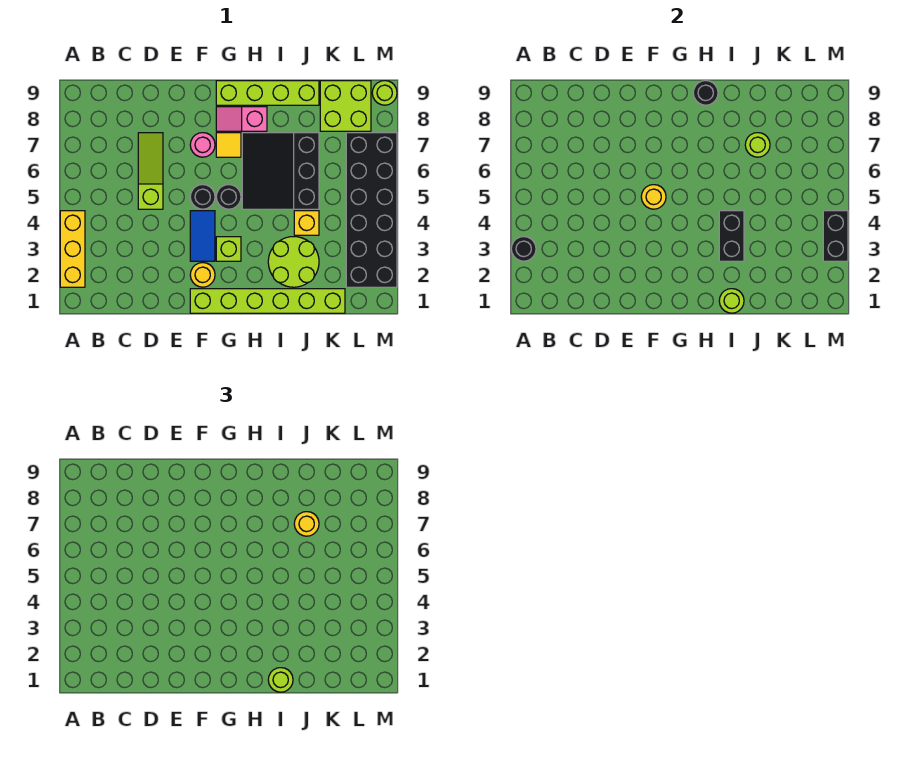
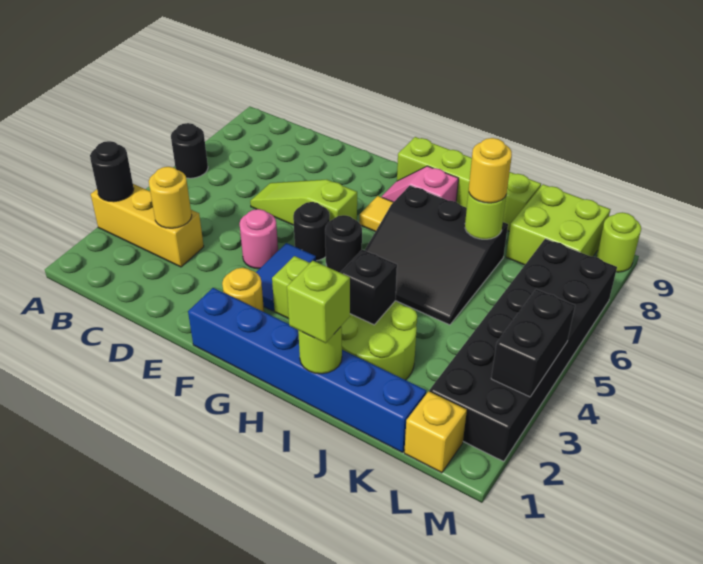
yellow brick A2:A4 level 1 -> yellow brick A3:C3 level 1
lime slope D5:D7 level 1 top 5 -> lime slope D6:F6 level 1 top F
lime brick F1:K1 level 1 -> blue brick F1:K1 level 1
yellow round brick F5 level 2 -> yellow round brick C3 level 2
pink round brick F7 level 1 -> pink round brick E4 level 1
black slope H5:J7 level 1 top J -> black slope H5:J7 level 1 top 7
black round brick H9 level 2 -> black round brick A6 level 1
lime round brick I1 level 3 -> lime brick I1 level 3
black brick I3:I4 level 2 -> black brick I3 level 2
yellow brick J4 level 1 -> yellow brick L1 level 1

